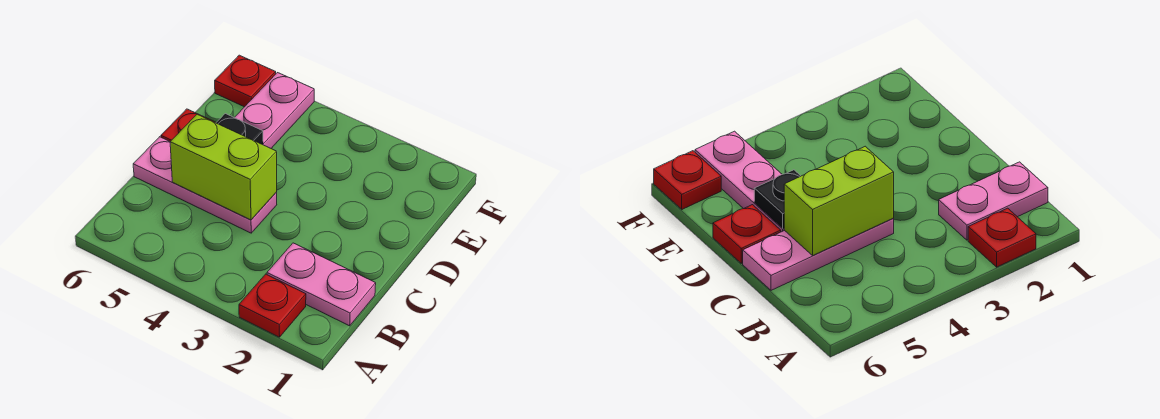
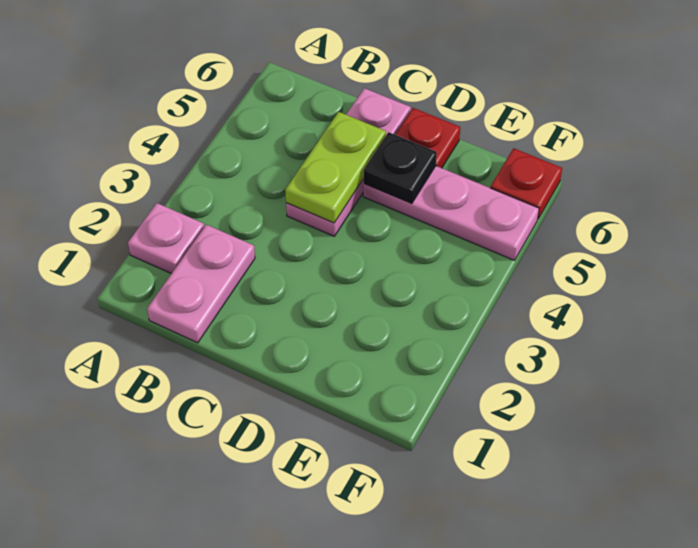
red plate A2 level 1 -> pink plate A2 level 1
lime brick C4:C5 level 2 -> lime plate C4:C5 level 2

